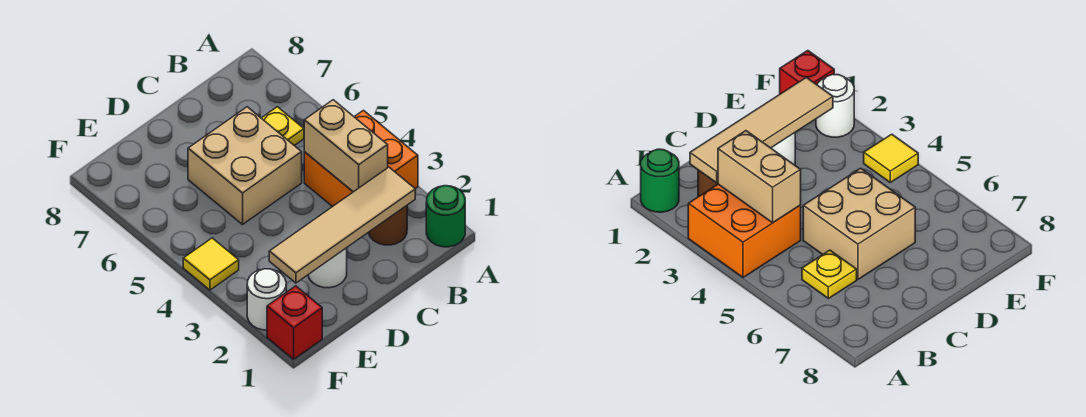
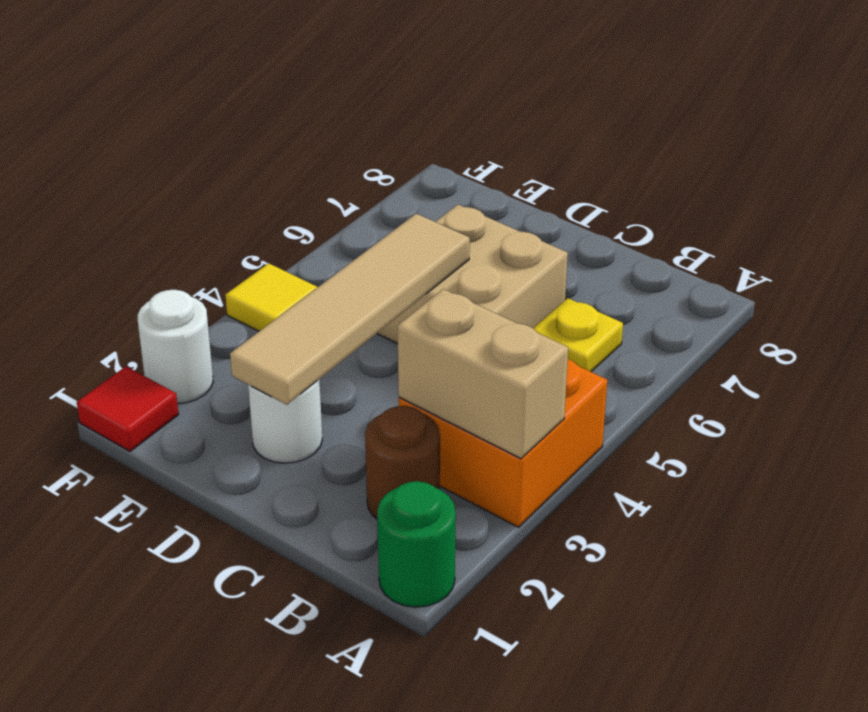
tan tile B2:E2 level 2 -> tan tile D2:D5 level 2
tan brick B3:B4 level 2 -> tan brick A3:B3 level 2
red brick F1 level 1 -> red tile F1 level 1

